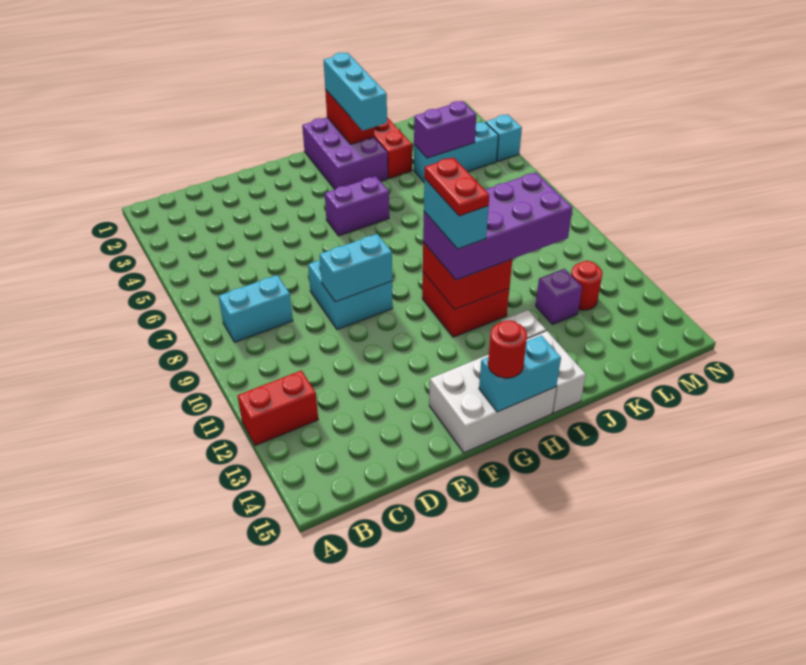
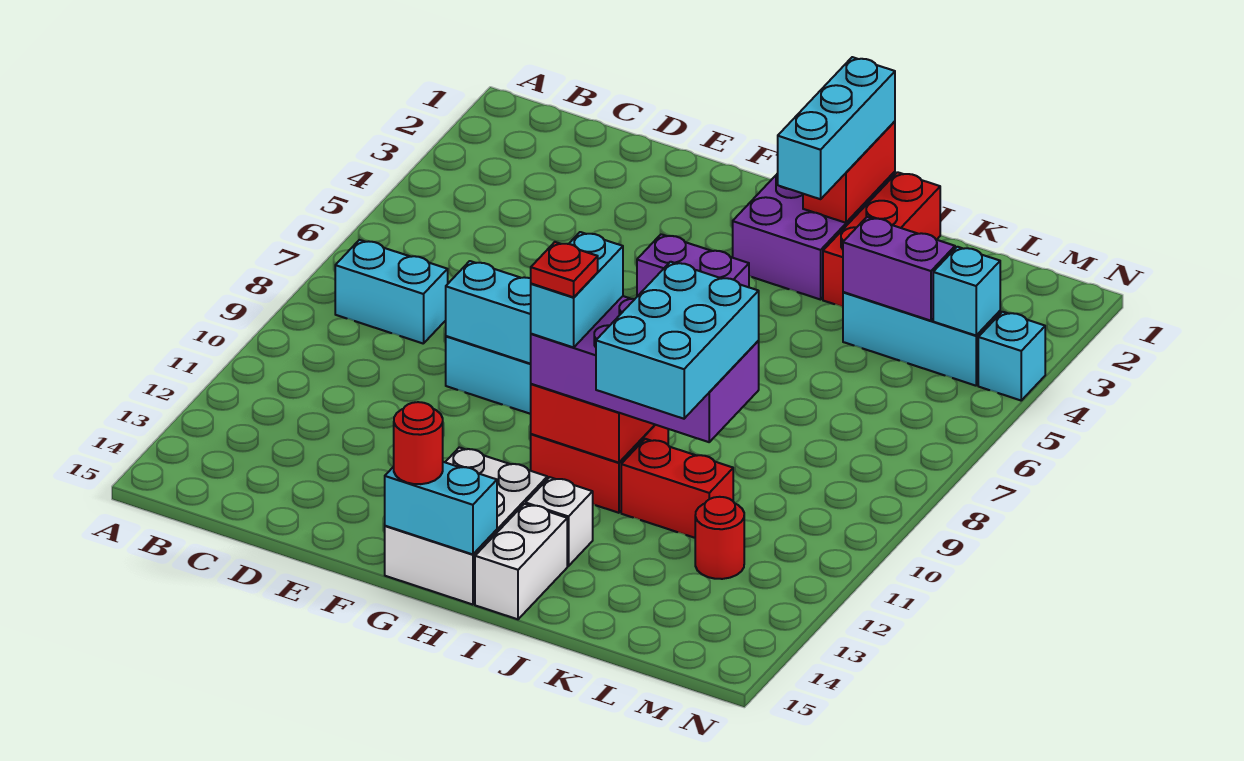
red brick A12:B12 level 1 -> red brick J11:K11 level 1
white brick F14:H15 level 1 -> white brick G13:H15 level 1
red plate H10:H11 level 5 -> red plate H11 level 5
none -> cyan brick J10:K12 level 4
purple brick K12 level 1 -> none
none -> cyan brick M4 level 2

